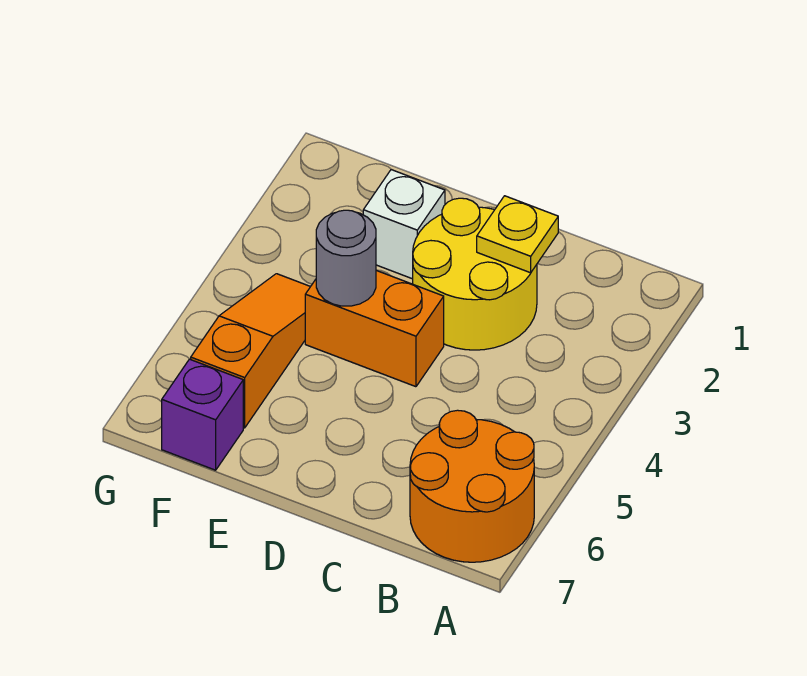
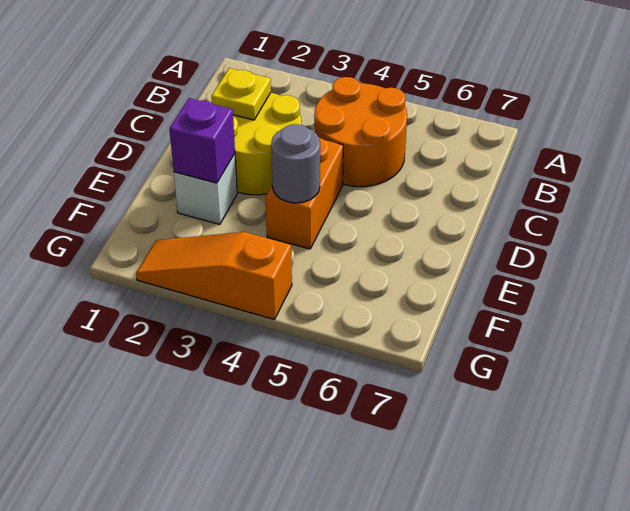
orange round brick A6:B7 level 1 -> orange round brick B4:C5 level 1
orange slope F4:F6 level 1 top 6 -> orange slope G2:G4 level 1 top 4
purple brick F7 level 1 -> purple brick E2 level 2

